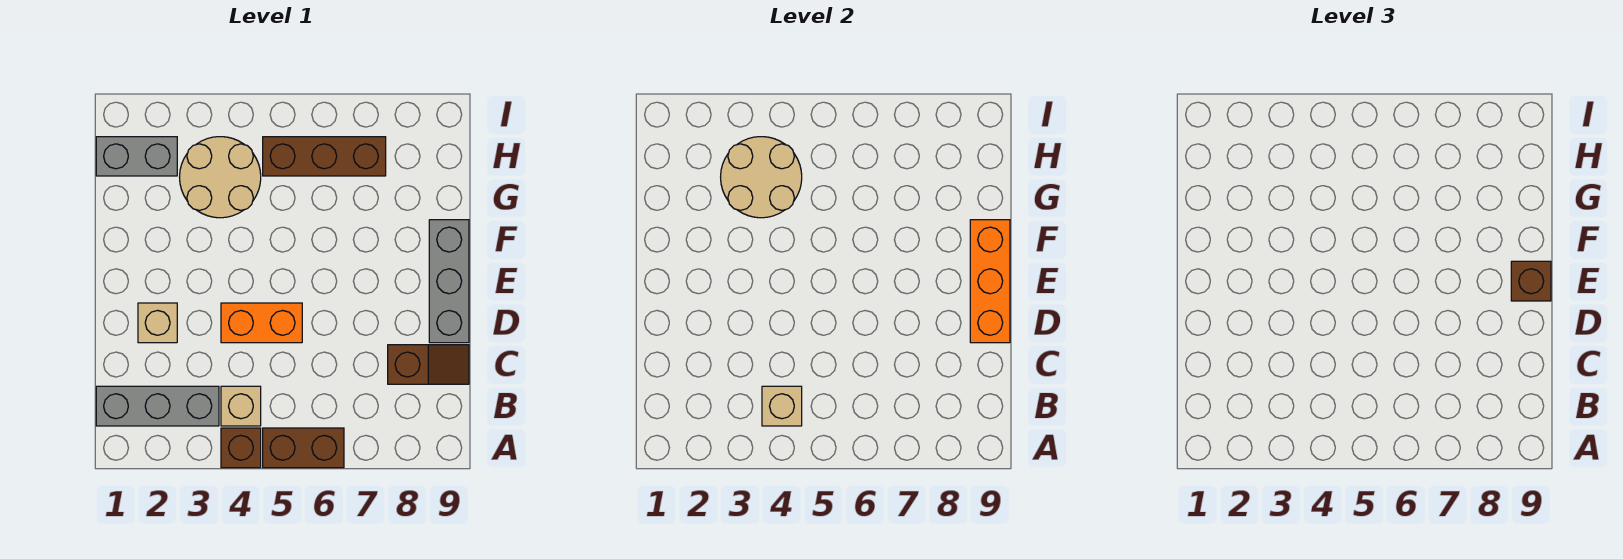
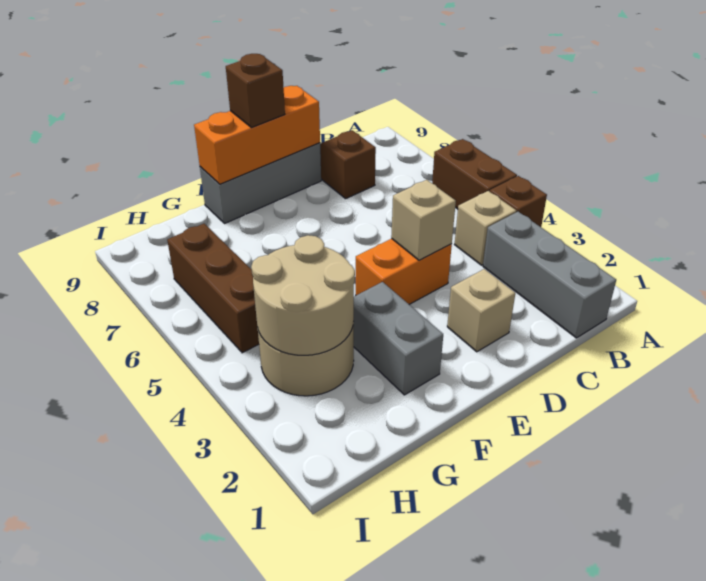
tan brick B4 level 2 -> tan brick D4 level 2
orange brick D4:D5 level 1 -> orange brick D4:E4 level 1
grey brick H1:H2 level 1 -> grey brick F2:F3 level 1

